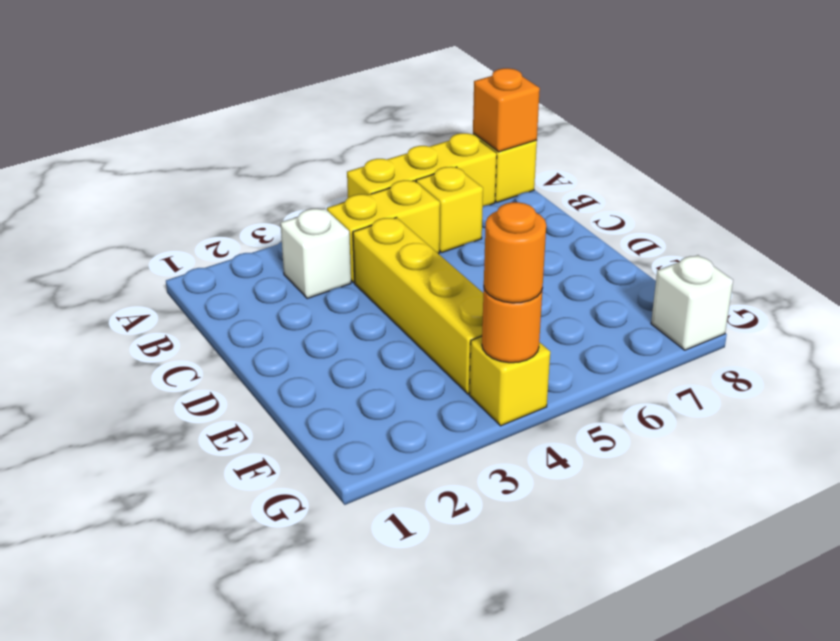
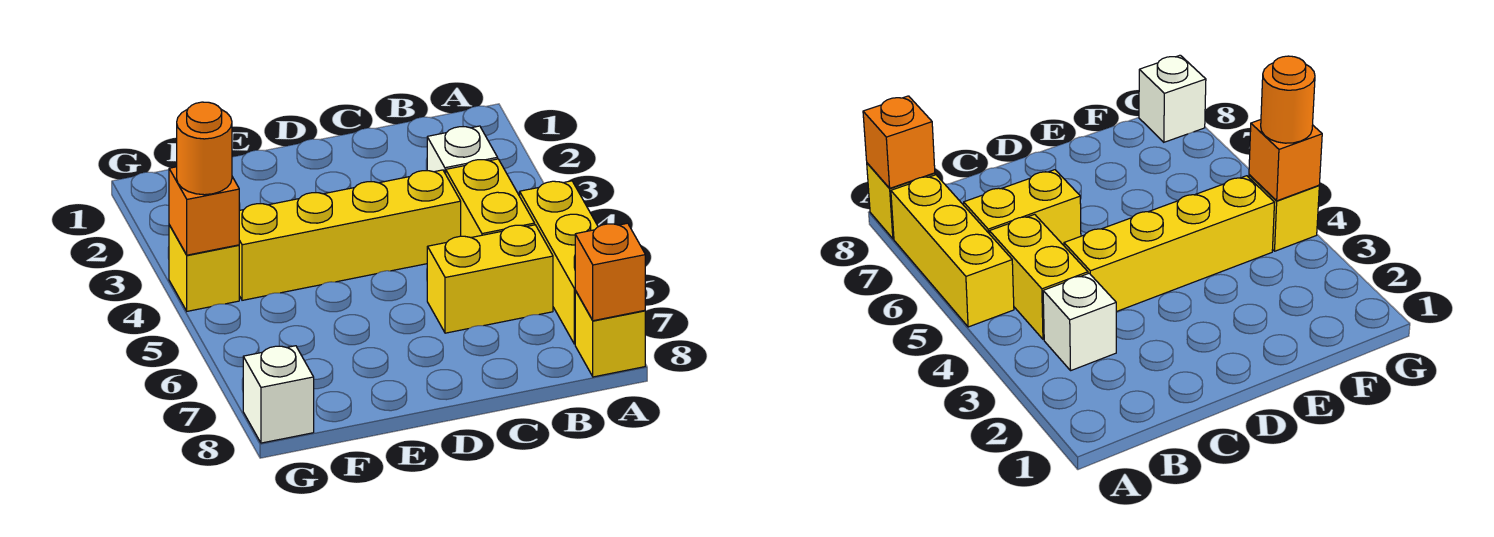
yellow brick B6 level 1 -> yellow brick B6:C6 level 1
orange round brick G4 level 2 -> orange brick G4 level 2

